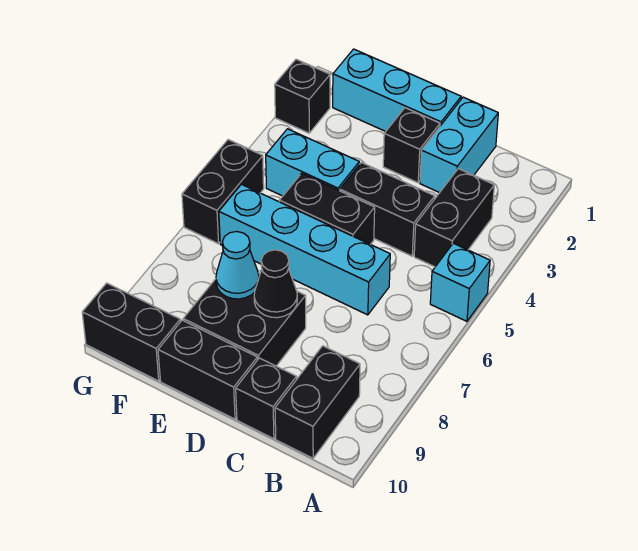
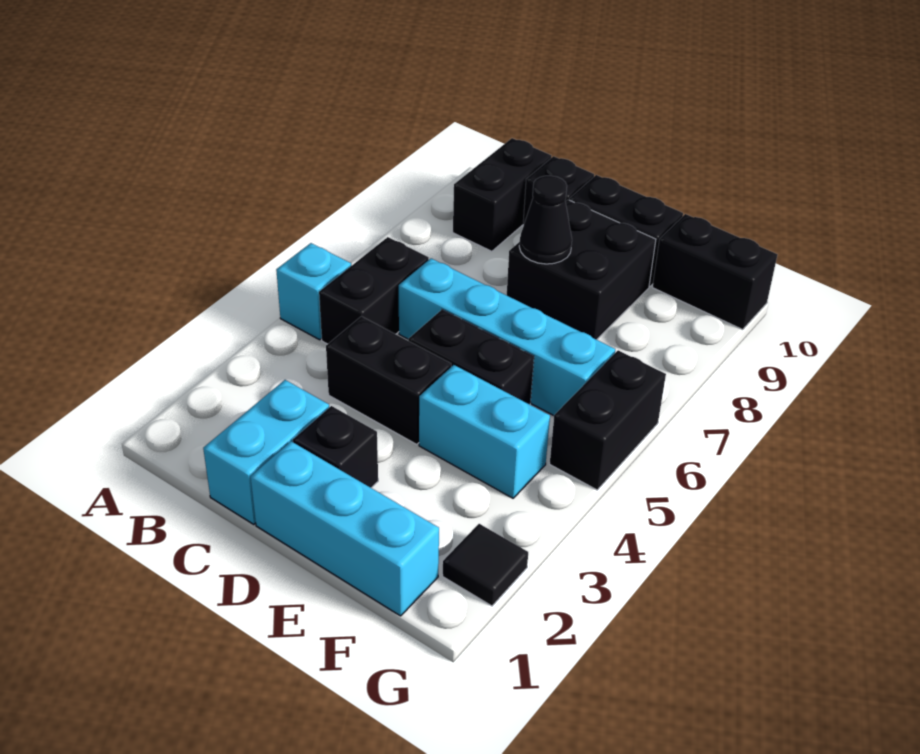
black brick B3:B4 level 1 -> black brick B5:B6 level 1
cyan cone E8 level 2 -> none
black brick G2 level 1 -> black tile G2 level 1

